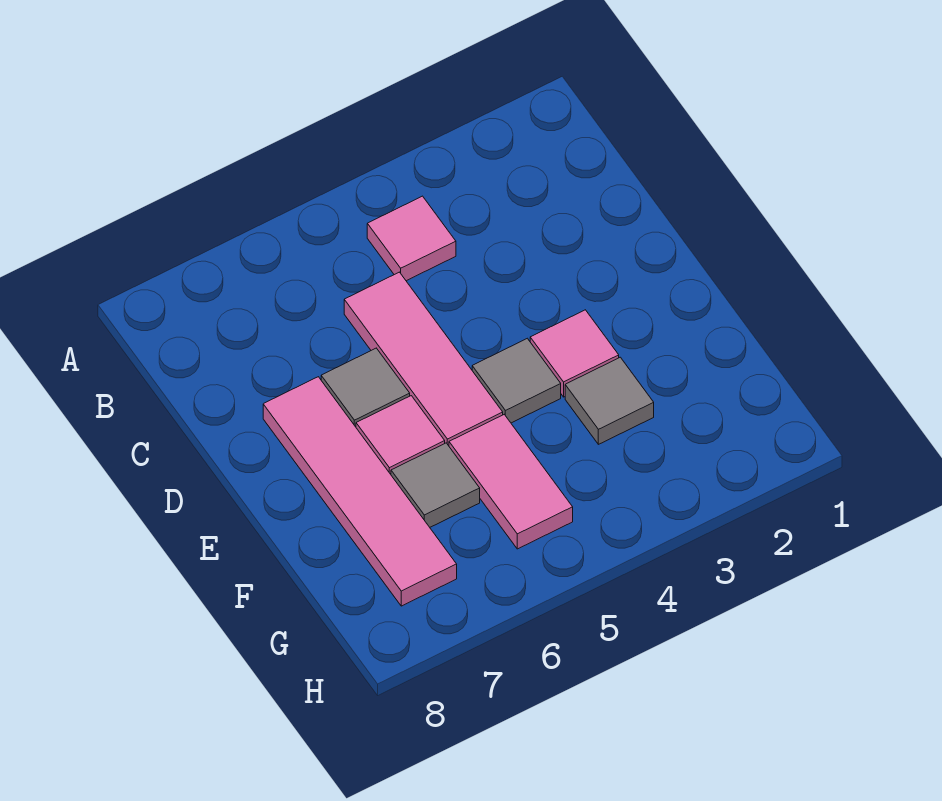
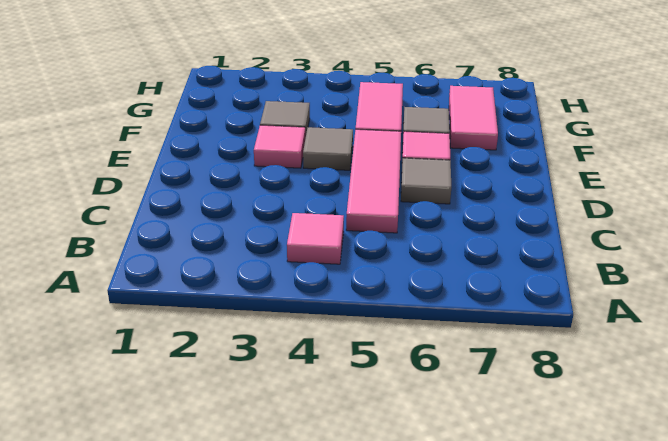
pink tile D7:G7 level 1 -> pink tile F7:G7 level 1

